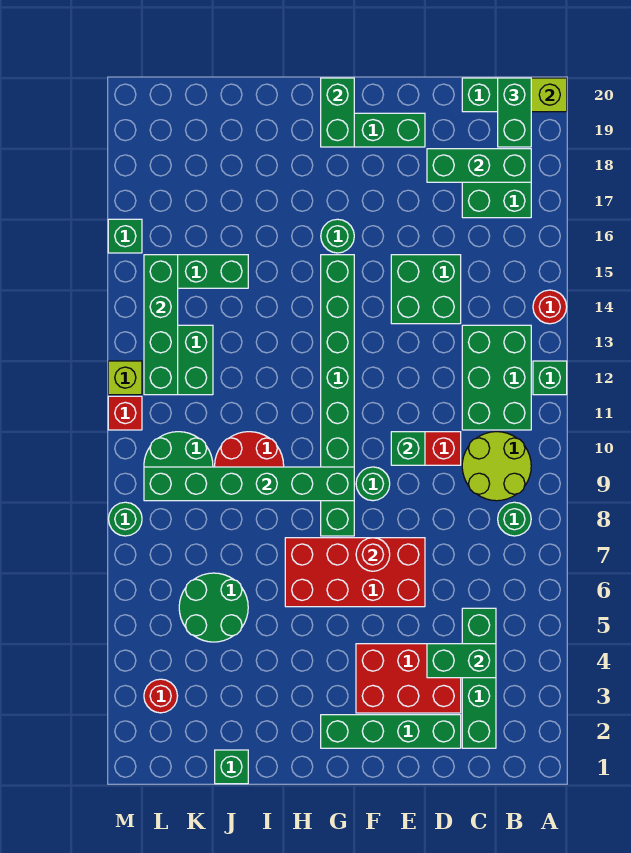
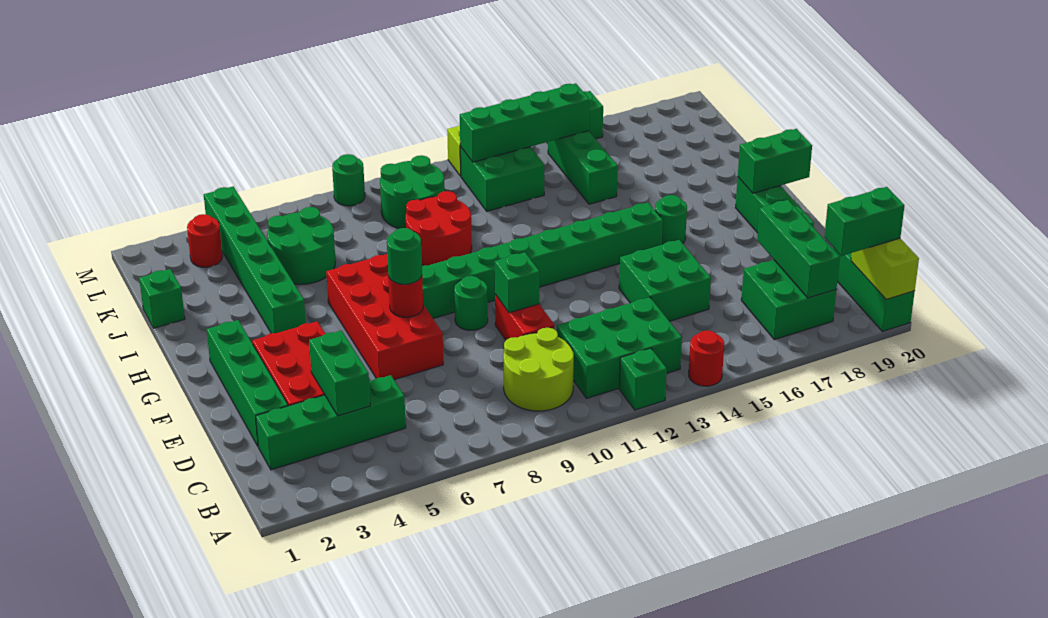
green round brick B8 level 1 -> green round brick F7 level 3
green brick G9:L9 level 2 -> green brick H4:M4 level 1
red brick M11 level 1 -> none

